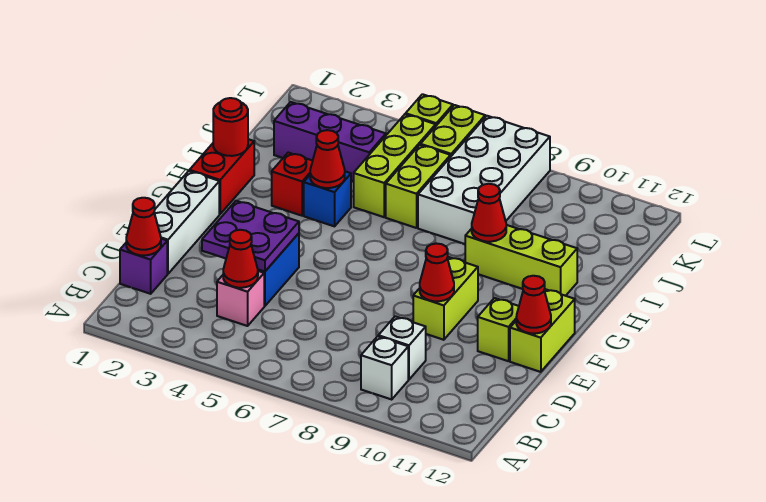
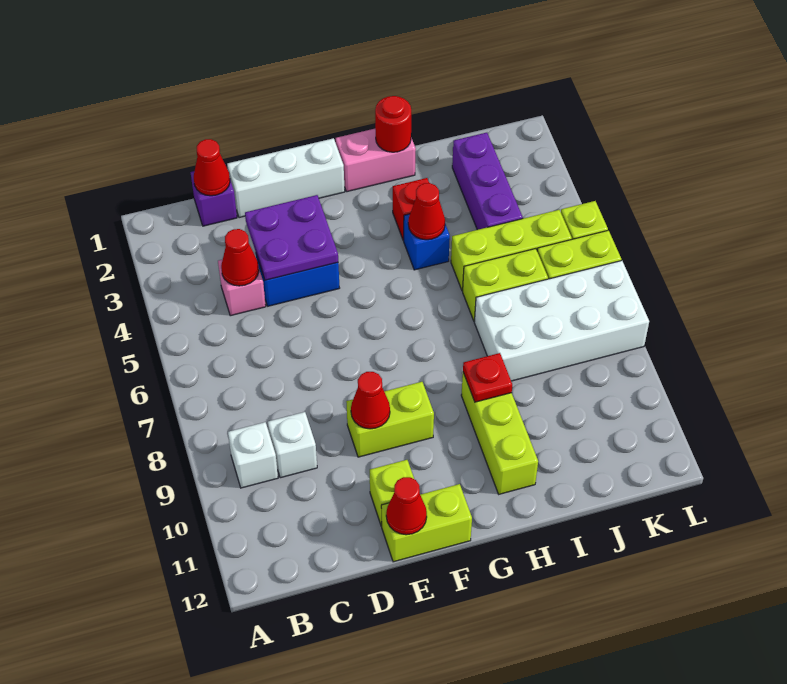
red brick G1:H1 level 1 -> pink brick G1:H1 level 1
red cone H9 level 2 -> red plate H9 level 2

